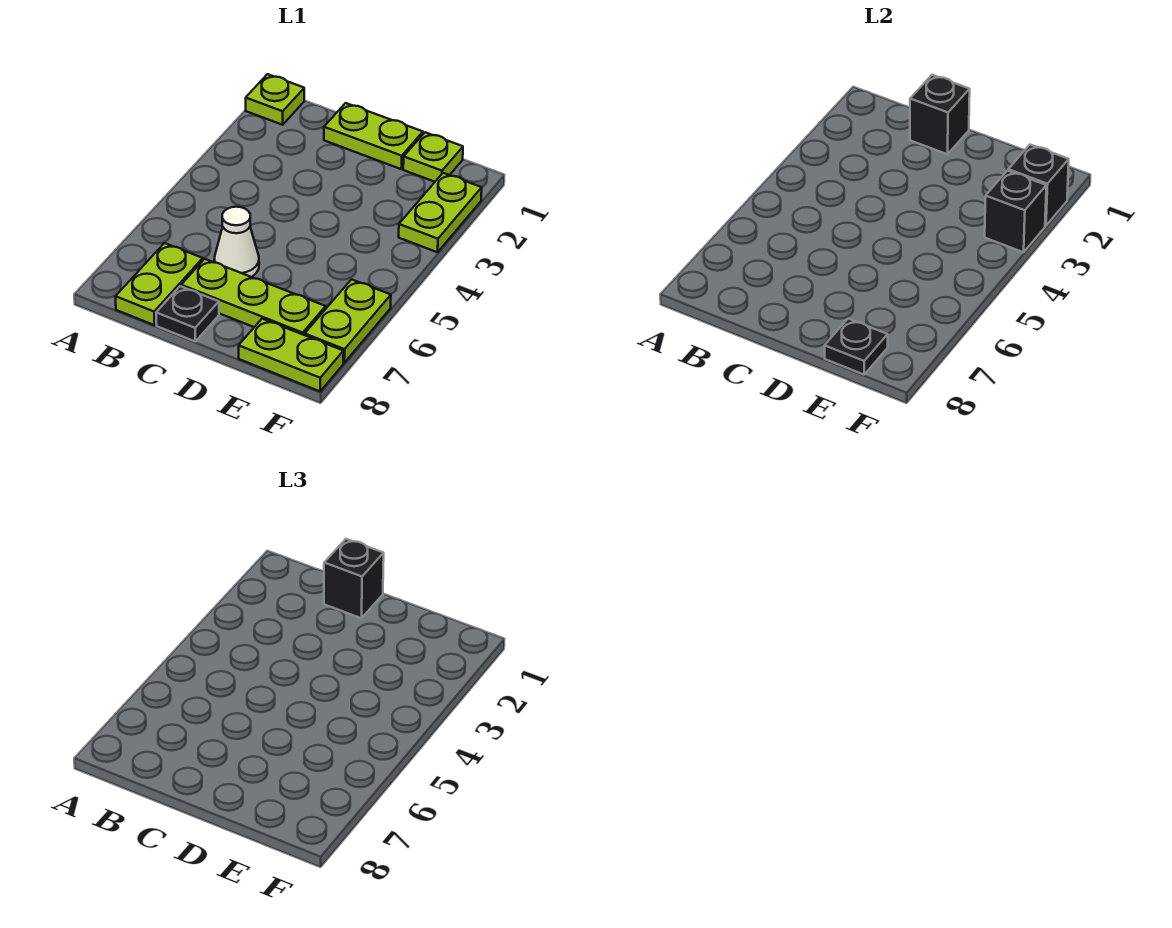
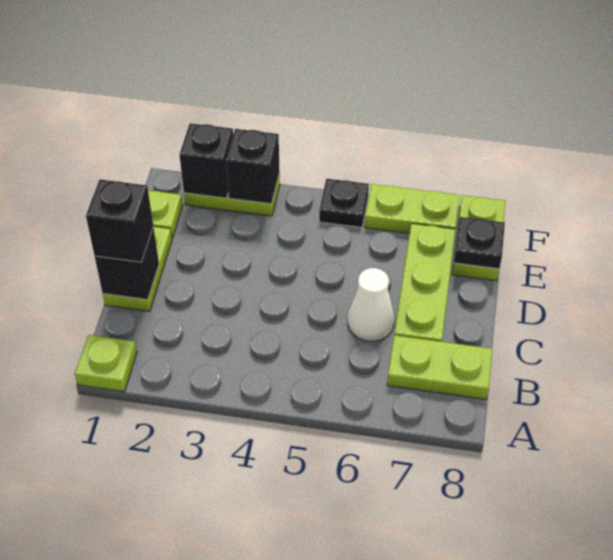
black plate C8 level 1 -> black plate F5 level 1

